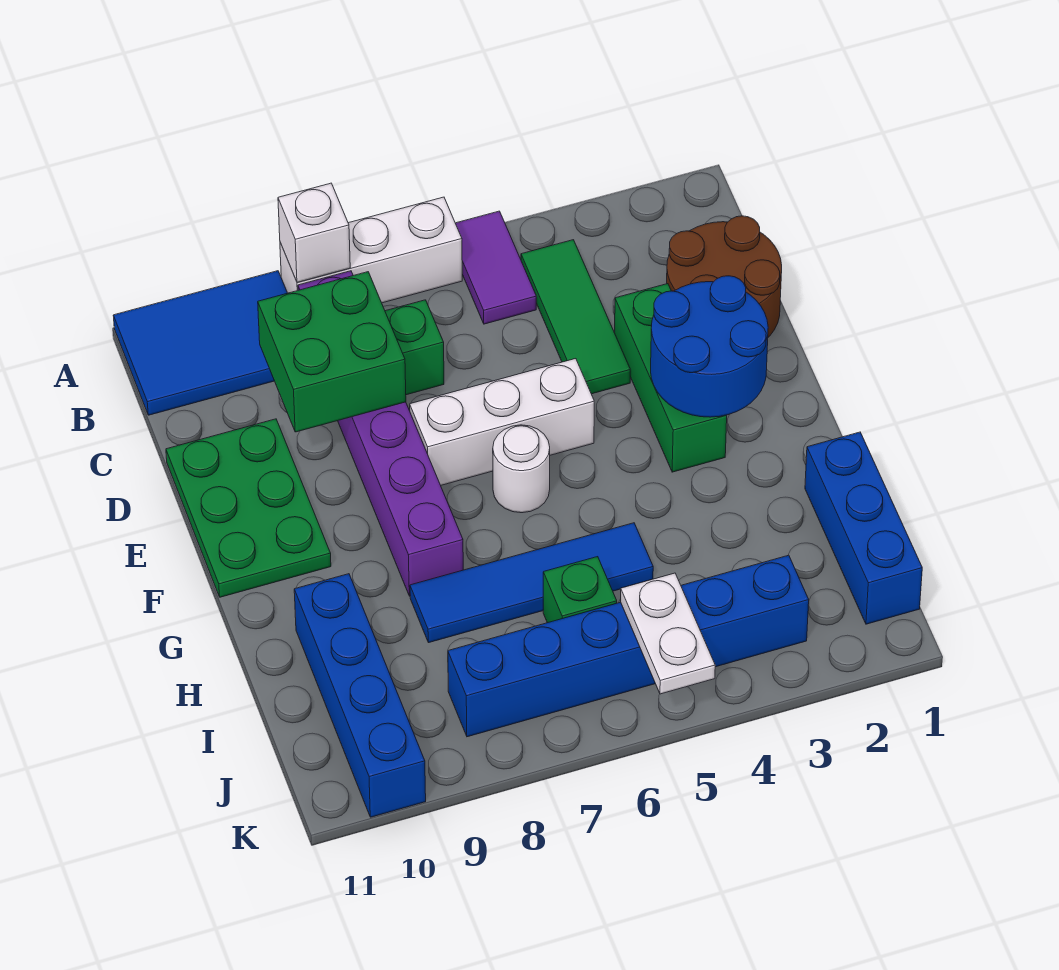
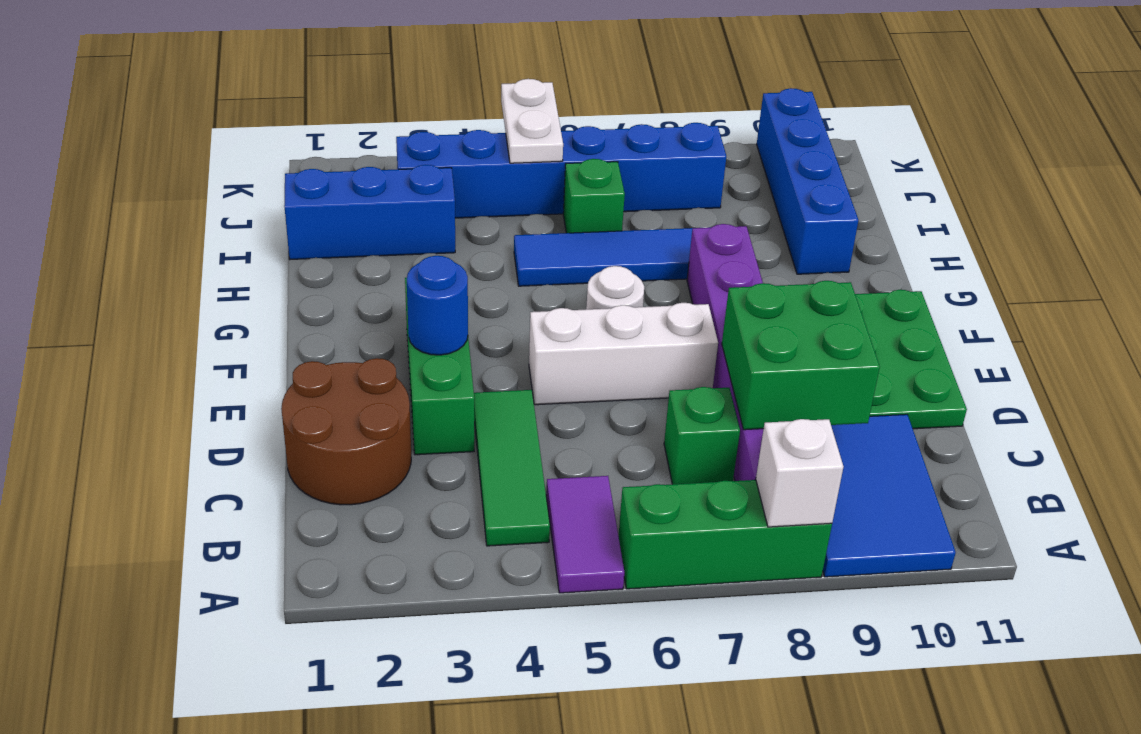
white brick A6:A8 level 1 -> green brick A6:A8 level 1
blue tile A9:B11 level 1 -> blue tile A9:C10 level 1
blue round brick E2:F3 level 2 -> blue round brick E3 level 2
blue brick H1:J1 level 1 -> blue brick I1:I3 level 1

